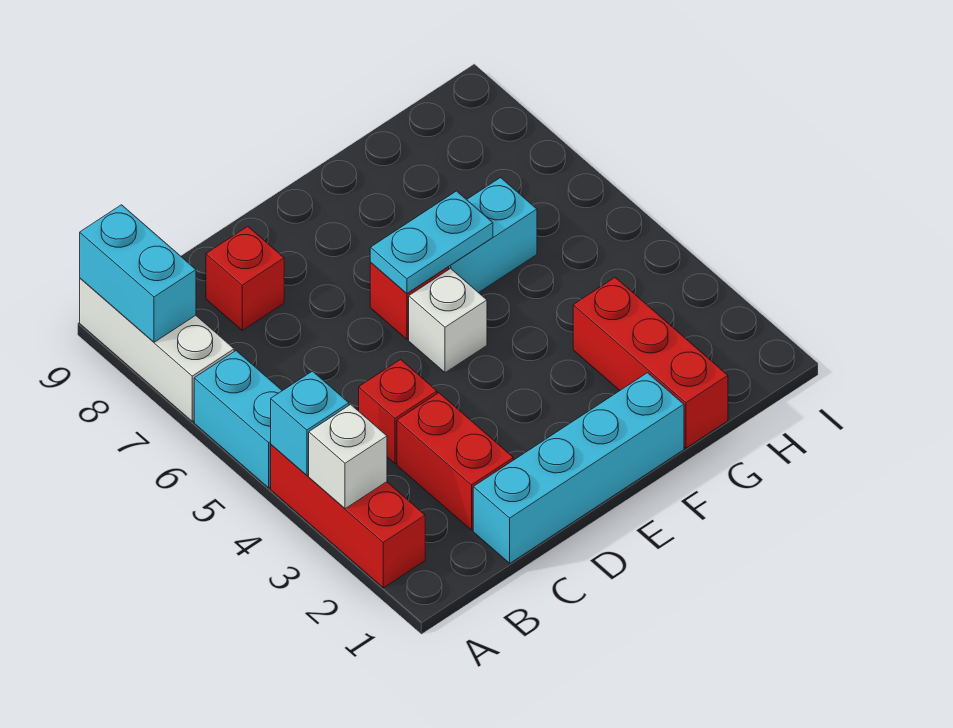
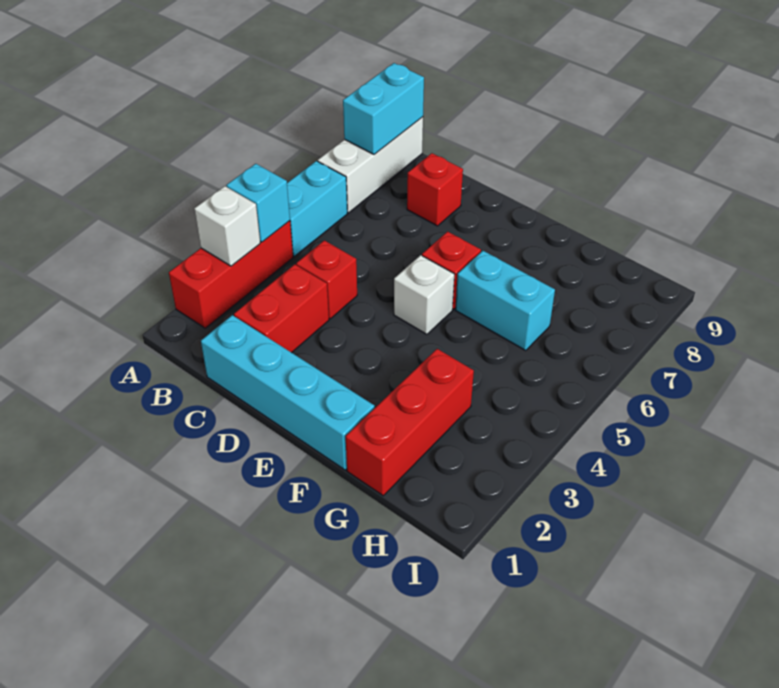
cyan plate E6:F6 level 2 -> none

